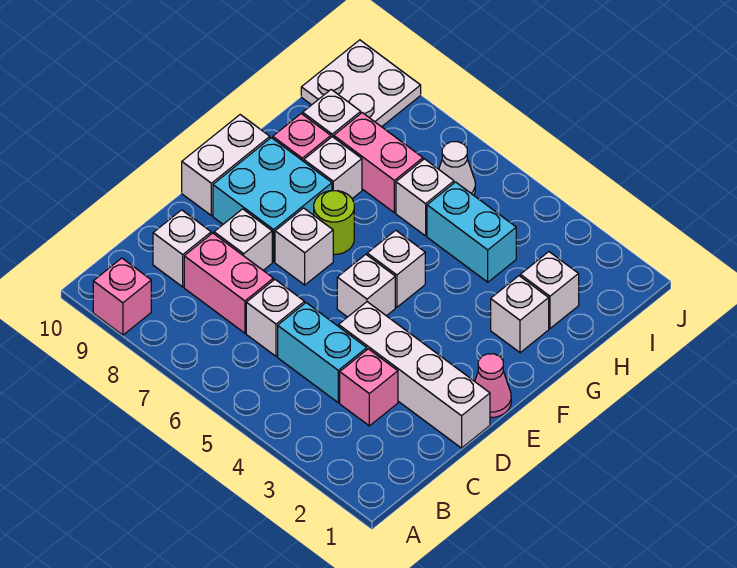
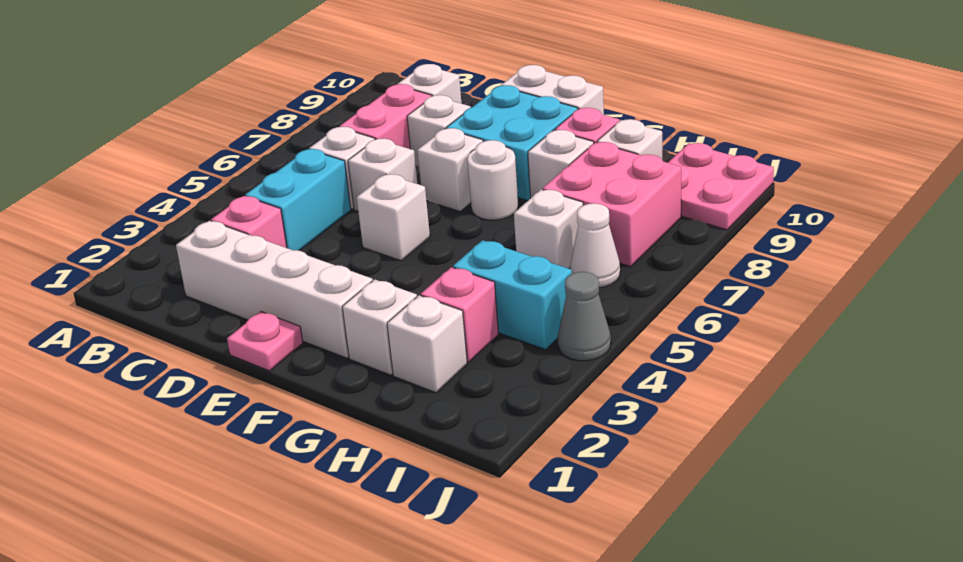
pink brick A9 level 1 -> pink brick H3 level 1
white brick D1:D4 level 1 -> white brick C2:F2 level 1
pink cone E1 level 1 -> pink plate E1 level 1
white brick F5 level 1 -> white brick D6 level 1
lime round brick F7 level 1 -> white round brick F7 level 1
cyan brick H4:H5 level 1 -> cyan brick H4:I4 level 1
pink brick H7:H8 level 1 -> pink brick H7:I8 level 1
white plate I9:J10 level 1 -> pink plate I9:J10 level 1
none -> grey cone J4 level 1

